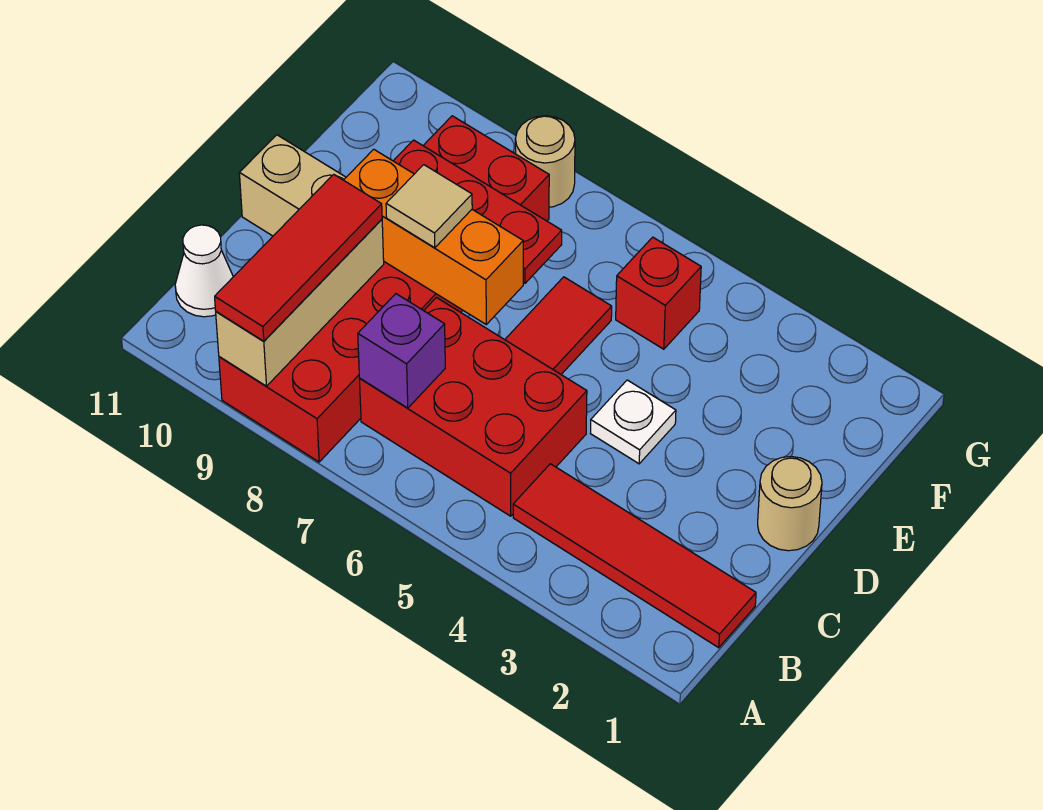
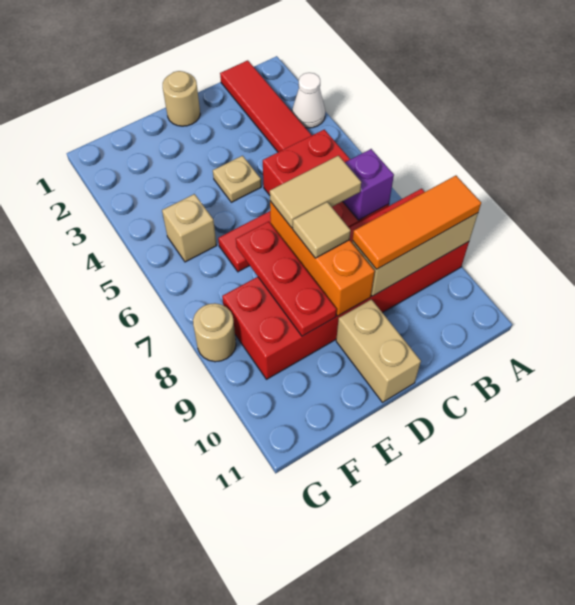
red tile A9:C9 level 3 -> orange tile A9:C9 level 3
white cone B11 level 1 -> white cone A3 level 1
none -> tan tile C7:D7 level 3
white plate D4 level 1 -> tan plate D4 level 1
red brick F5 level 1 -> tan brick F5 level 1

